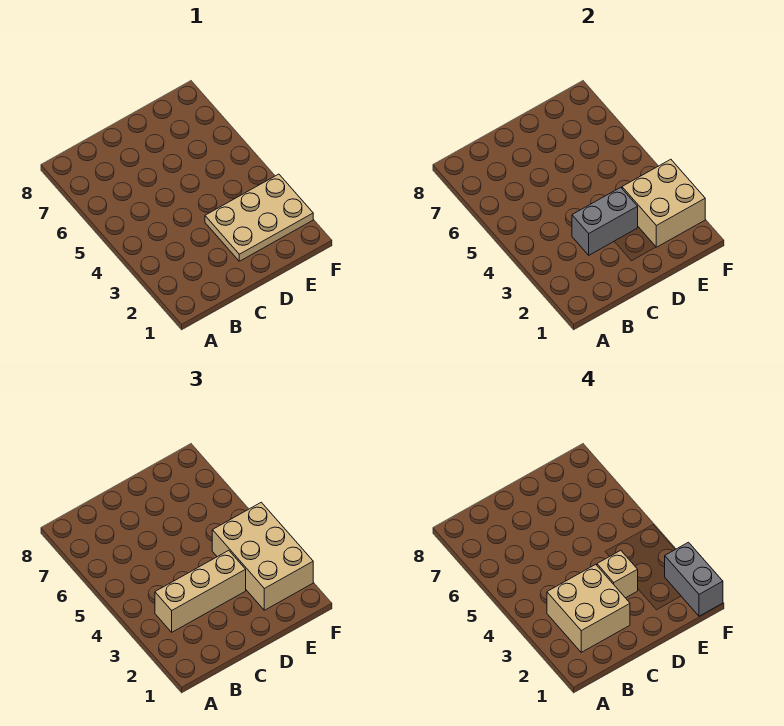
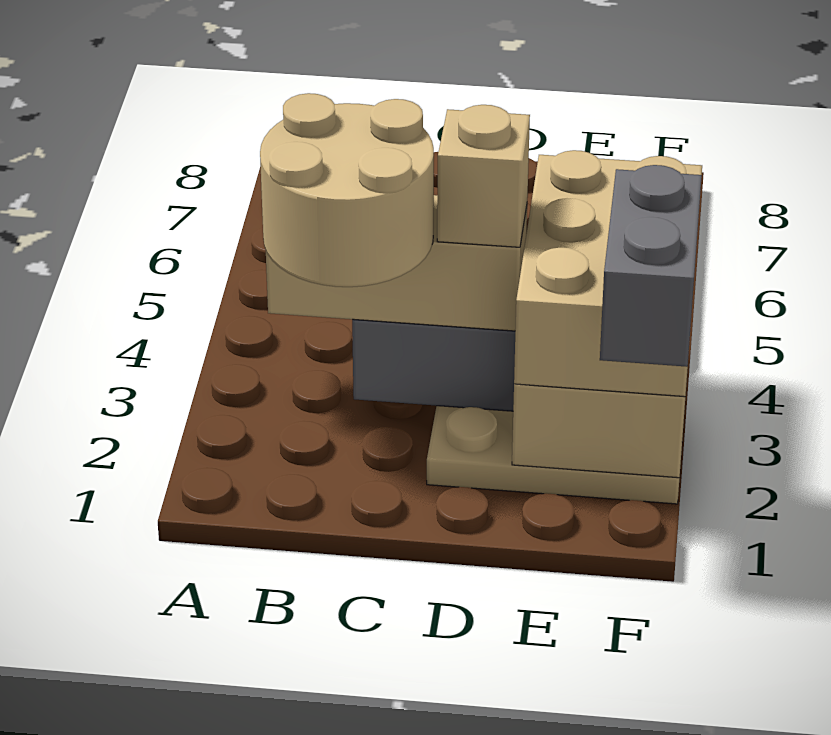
tan brick B2:C3 level 4 -> tan round brick B2:C3 level 4

